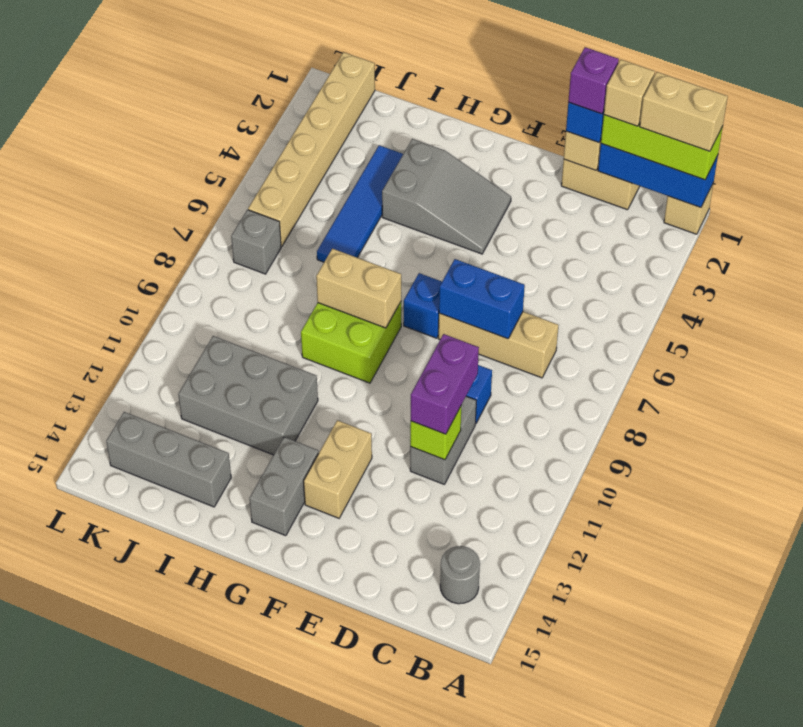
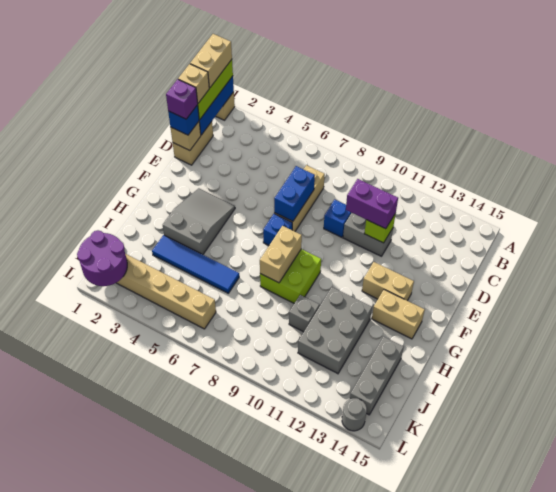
grey round brick B14 level 1 -> grey round brick L14 level 1
grey brick G13:G14 level 1 -> tan brick G13:G14 level 1
none -> purple round brick K1:L2 level 2
grey brick K7 level 1 -> grey brick I10 level 1

